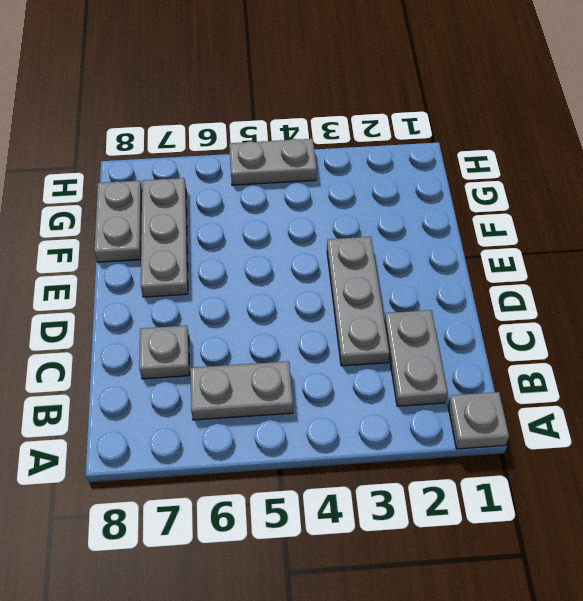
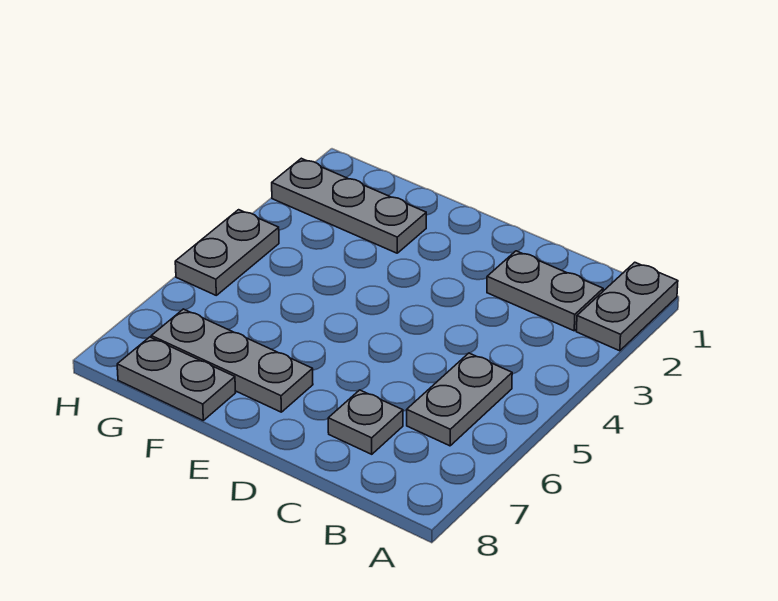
grey plate A1 level 1 -> grey plate A1:A2 level 1
grey plate C3:E3 level 1 -> grey plate F2:H2 level 1

